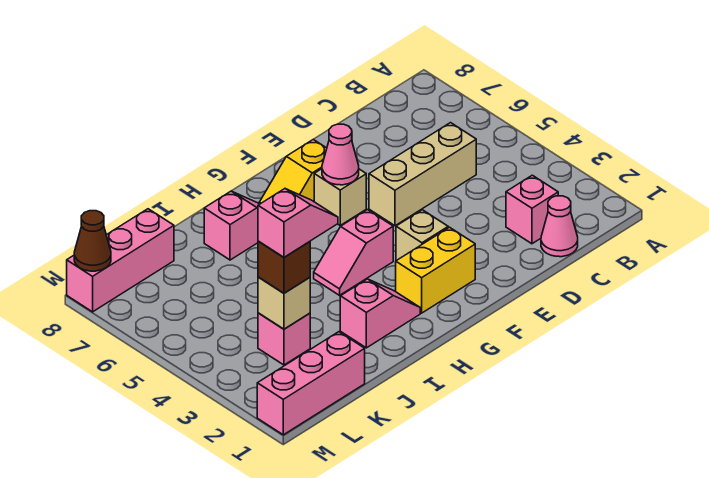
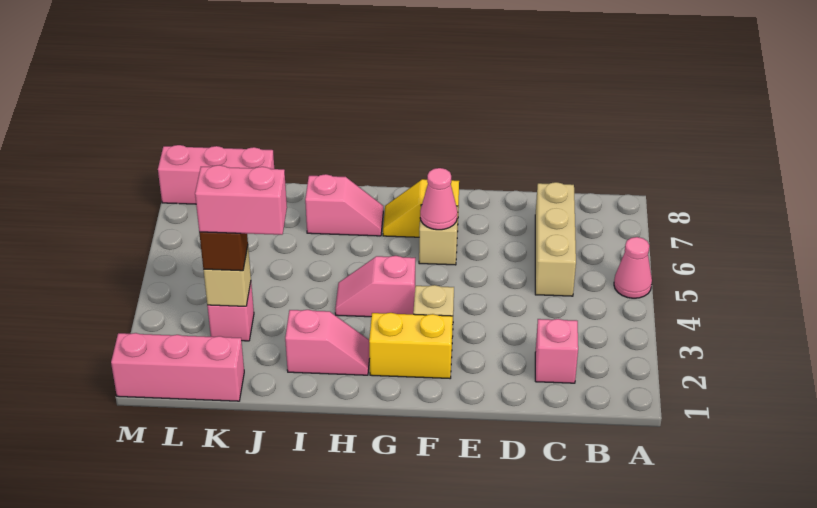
pink cone C1 level 1 -> pink cone A5 level 1
tan brick C5:E5 level 1 -> tan brick C5:C7 level 1
pink slope J3:K3 level 4 top K -> pink brick J3:K3 level 4
brown cone M8 level 2 -> none

